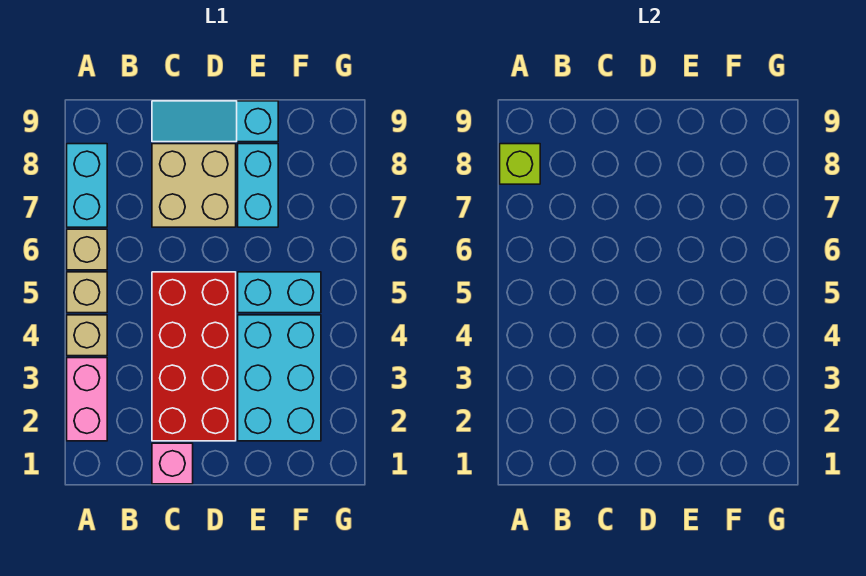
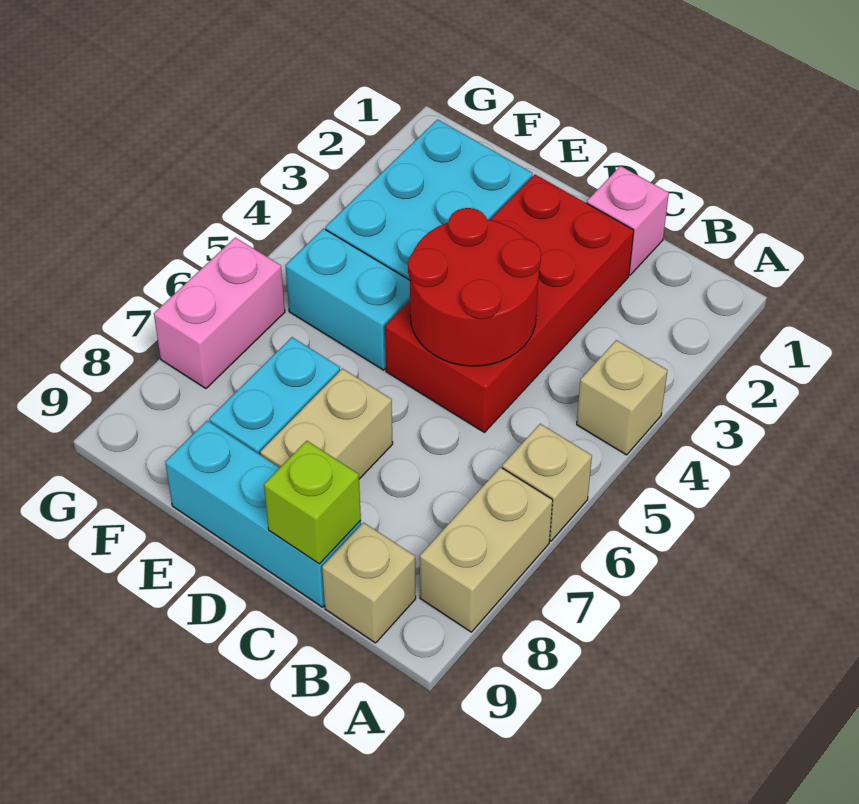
pink brick A2:A3 level 1 -> pink brick G6:G7 level 1
tan brick A5 level 1 -> tan brick B9 level 1
cyan brick A7:A8 level 1 -> tan brick A7:A8 level 1
lime brick A8 level 2 -> lime brick C9 level 2
none -> red round brick C4:D5 level 2
tan brick C7:D8 level 1 -> tan brick D7:D8 level 1
cyan slope C9:E9 level 1 top E -> cyan brick C9:E9 level 1

